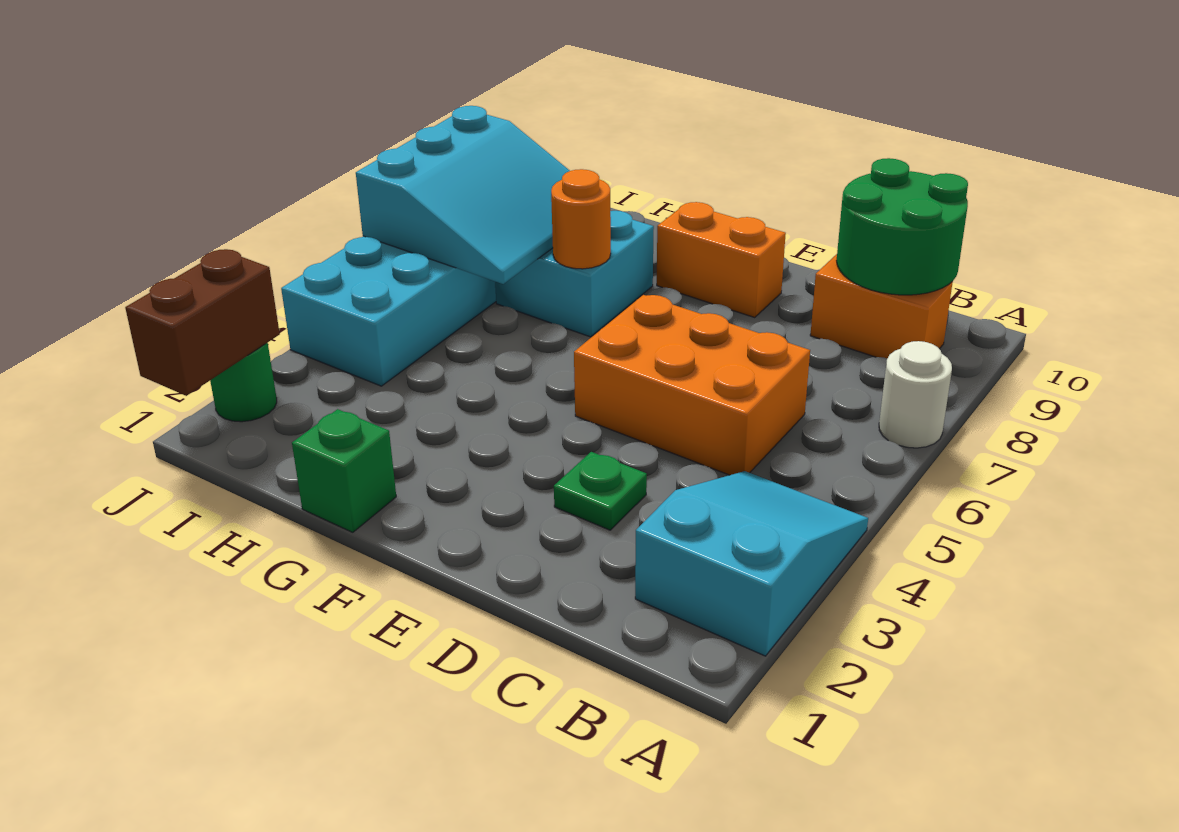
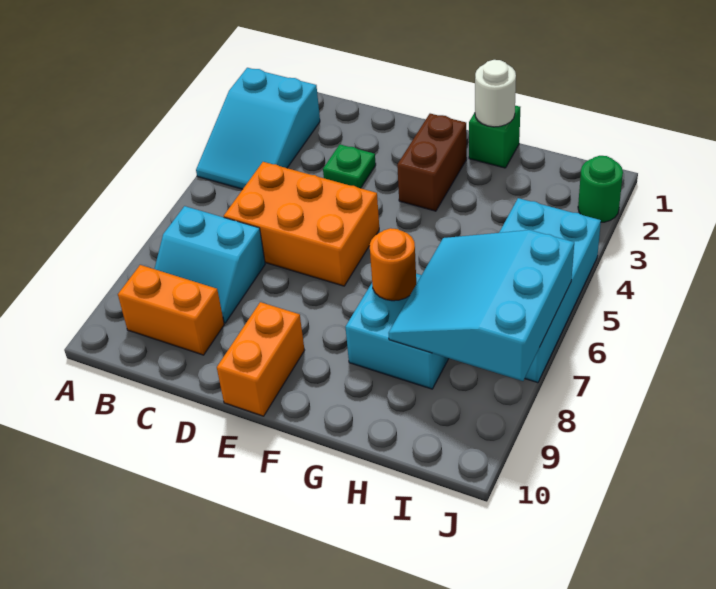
white round brick A7 level 1 -> white round brick G1 level 2
none -> cyan slope B7:C8 level 1 top 7
green round brick B9:C10 level 2 -> none
orange brick E9:F9 level 1 -> orange brick E9:E10 level 1
brown brick J1:J2 level 2 -> brown brick F2:F3 level 1

